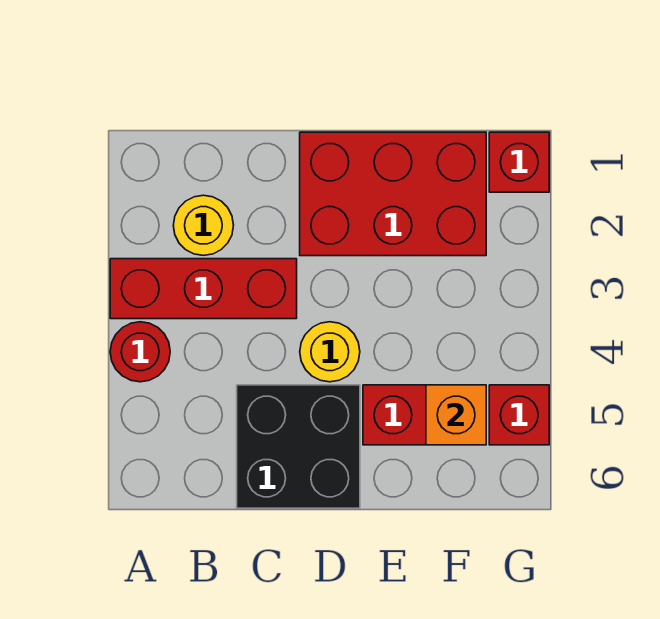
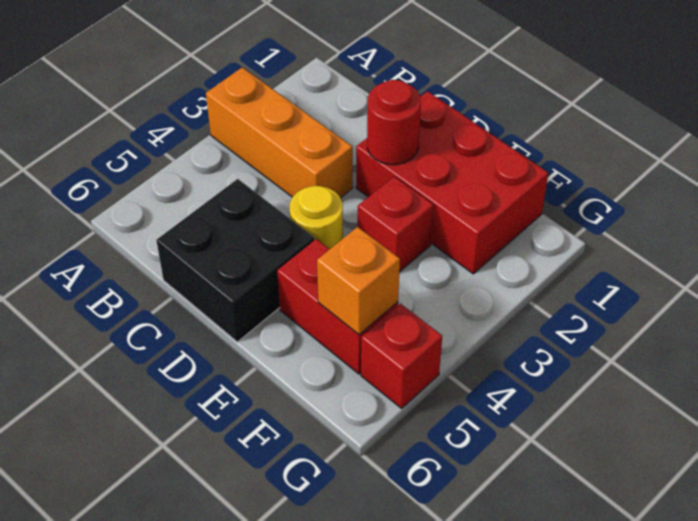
red brick A3:C3 level 1 -> orange brick A3:C3 level 1
red round brick A4 level 1 -> red round brick D2 level 2
yellow round brick B2 level 1 -> none
red brick G1 level 1 -> red brick E3 level 1

